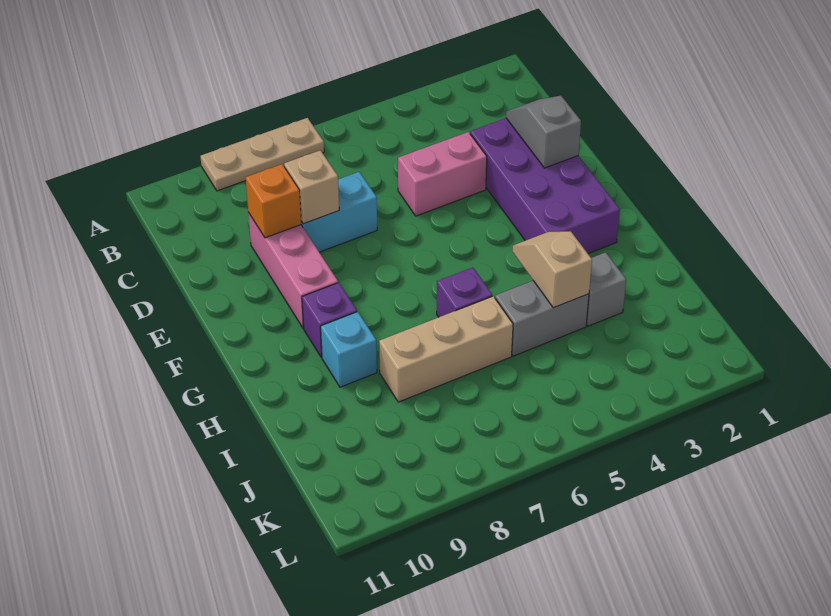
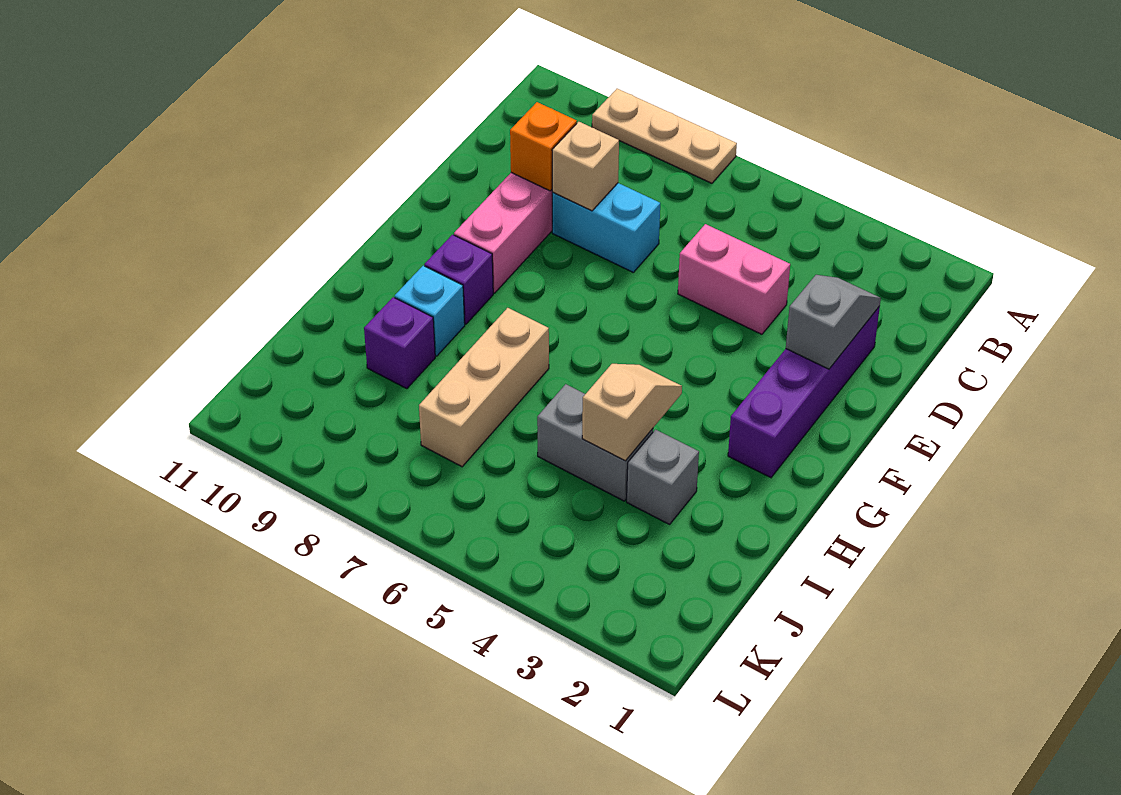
purple brick D2:G3 level 1 -> purple brick D2:G2 level 1
purple brick H6 level 1 -> purple brick I9 level 1
tan brick I6:I8 level 1 -> tan brick H7:J7 level 1

